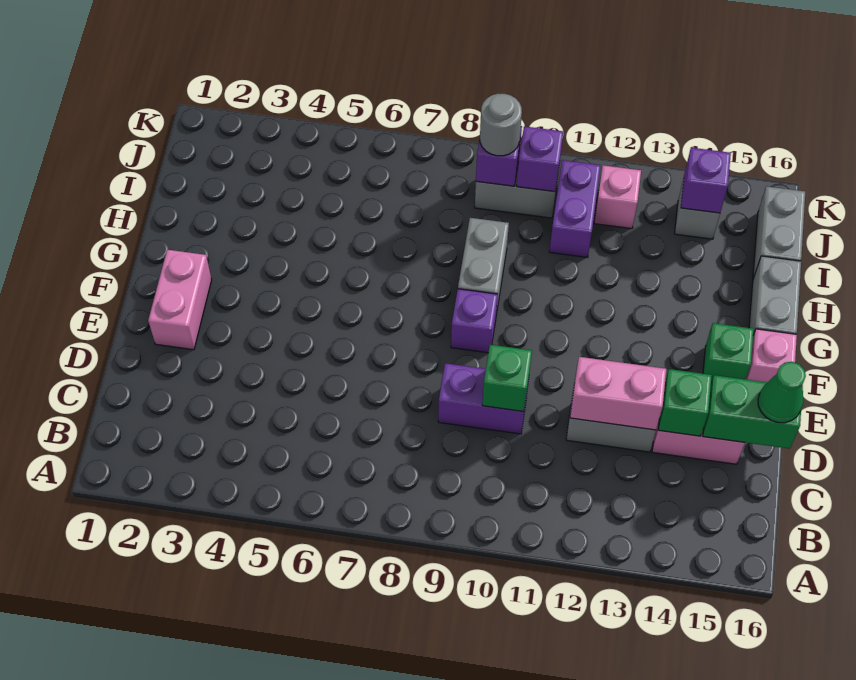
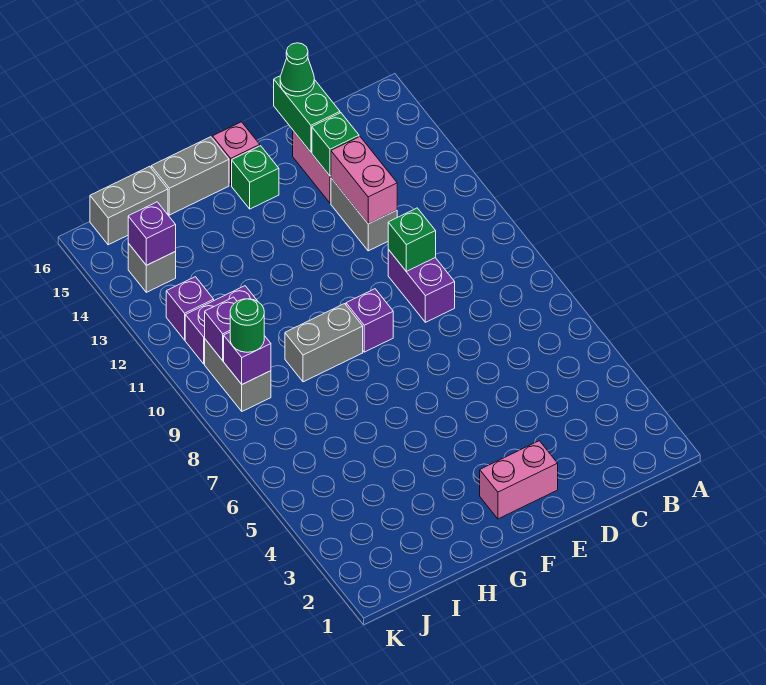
grey round brick J9 level 3 -> green round brick J9 level 3
pink brick J12 level 1 -> purple brick J12 level 1

